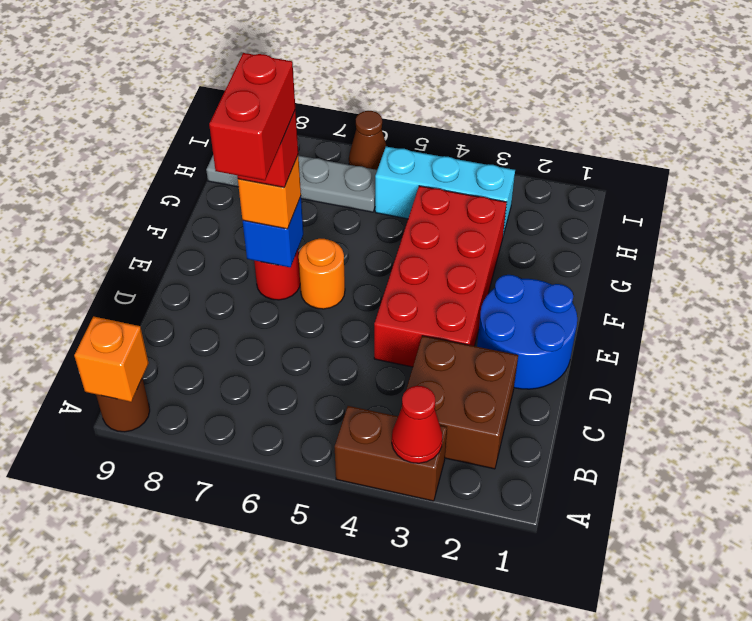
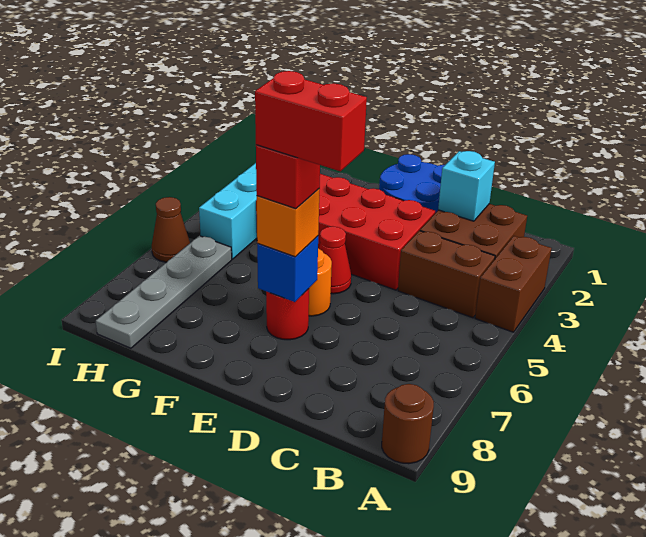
red cone A3 level 2 -> red cone E5 level 1
orange brick A9 level 2 -> none
none -> brown brick B4:C4 level 1
none -> cyan brick C2 level 2

